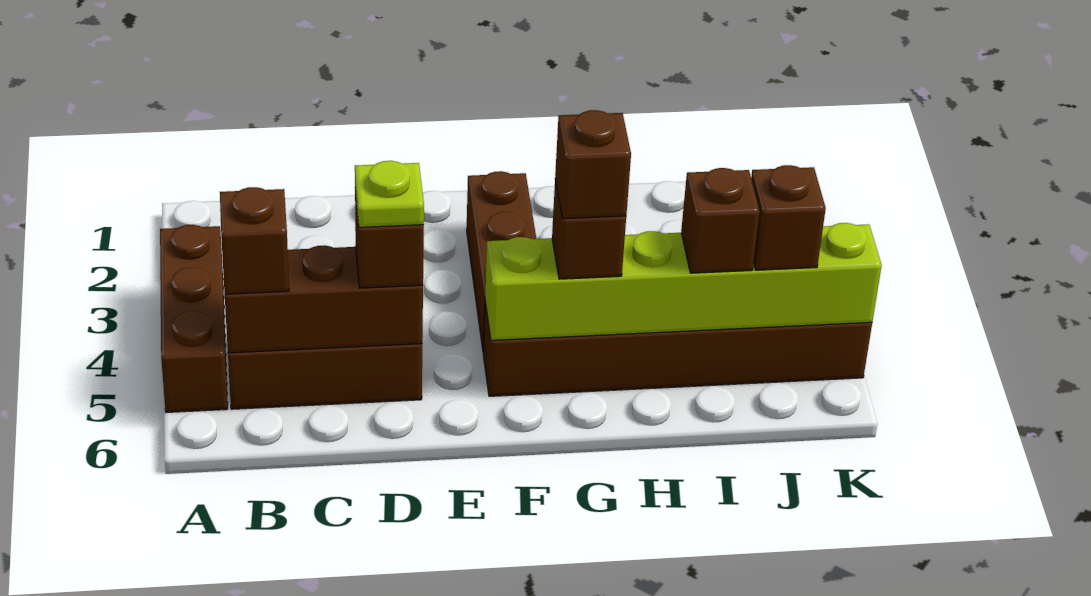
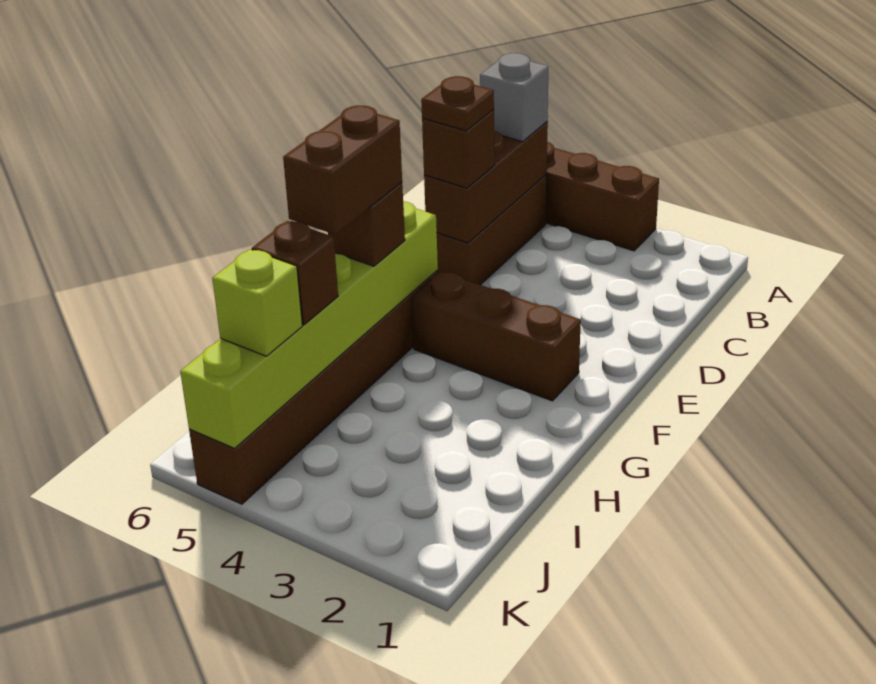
brown brick B5 level 3 -> grey brick B5 level 3
lime plate D5 level 4 -> brown plate D5 level 4
brown brick G5 level 4 -> brown brick G5:H5 level 4
brown brick J5 level 3 -> lime brick J5 level 3

